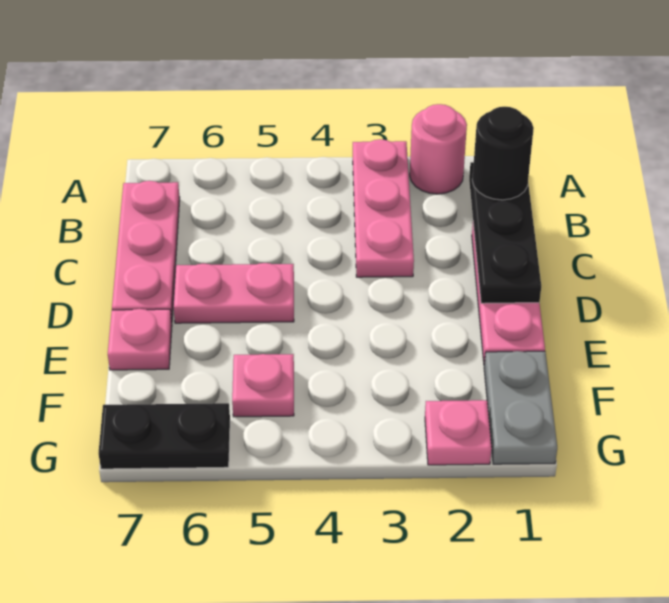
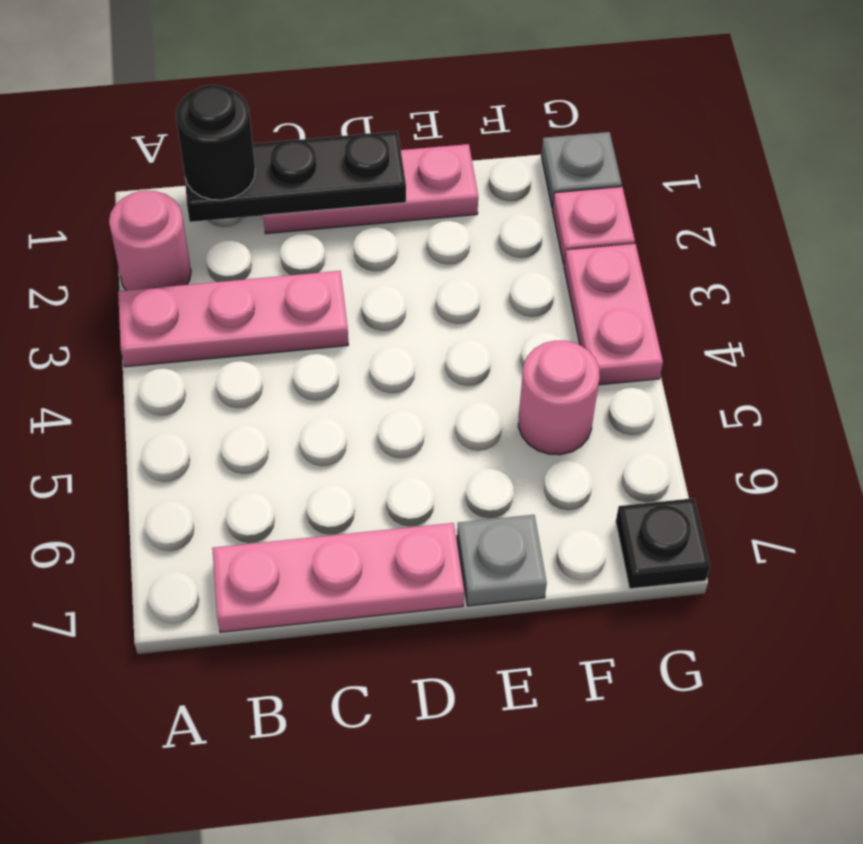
pink plate D5:D6 level 1 -> pink plate G3:G4 level 1
pink plate E7 level 1 -> grey plate E7 level 1
grey plate F1:G1 level 1 -> grey plate G1 level 1
pink plate F5 level 1 -> pink round brick F5 level 1
black plate G6:G7 level 1 -> black plate G7 level 1

